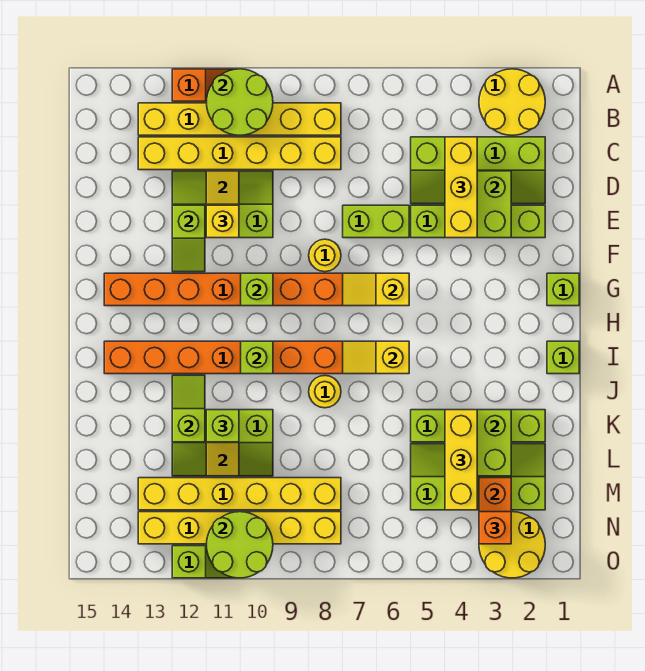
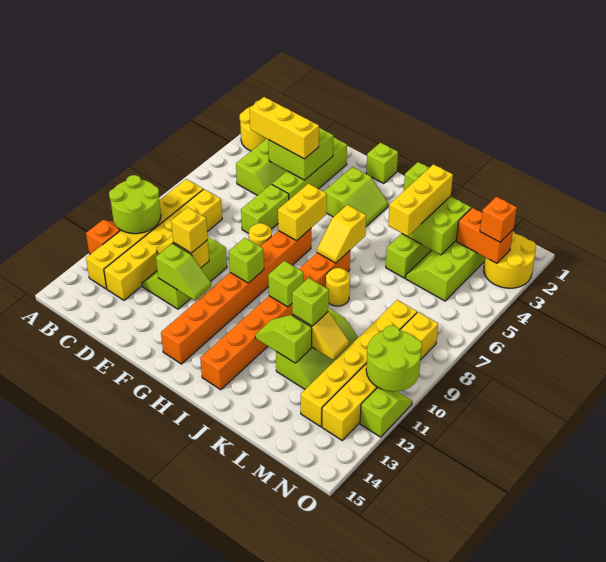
none -> lime slope G3:H4 level 1 top G
yellow slope G6:G7 level 2 top 6 -> yellow brick G6:G7 level 2
yellow brick K4:M4 level 3 -> yellow brick K3:K5 level 3

